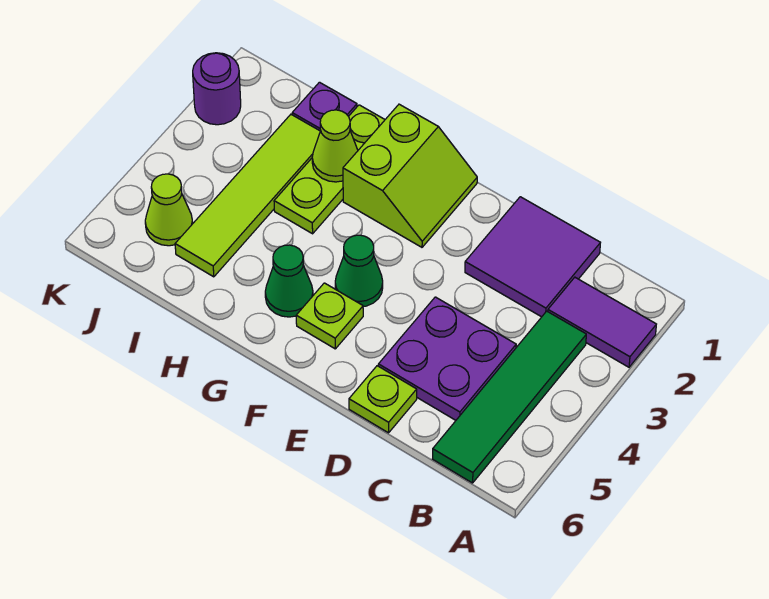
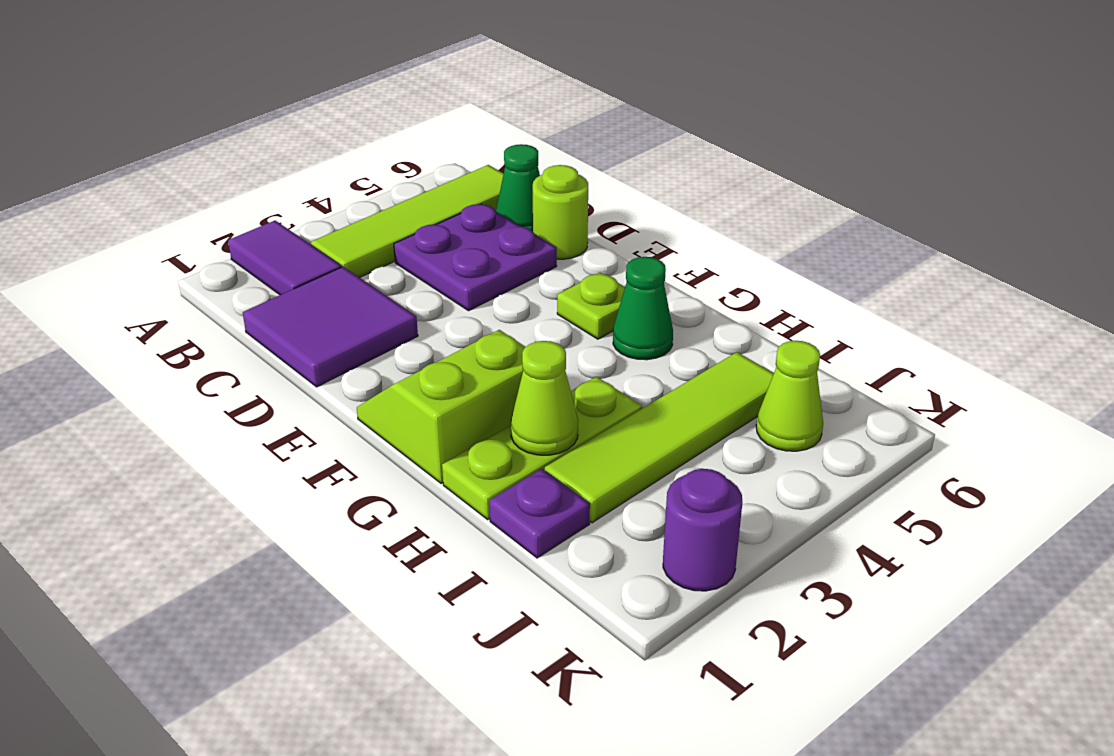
green tile B3:B6 level 1 -> lime tile B3:B6 level 1
lime plate D6 level 1 -> lime round brick D6 level 1
green cone F4 level 1 -> green cone C6 level 1

